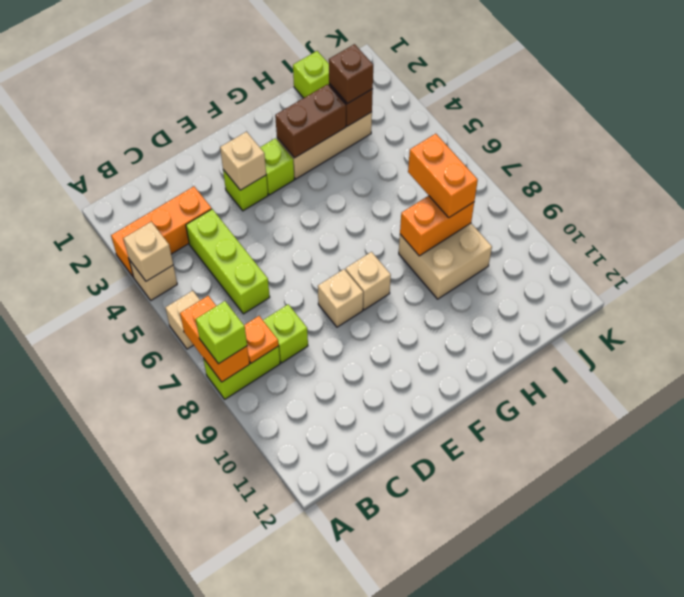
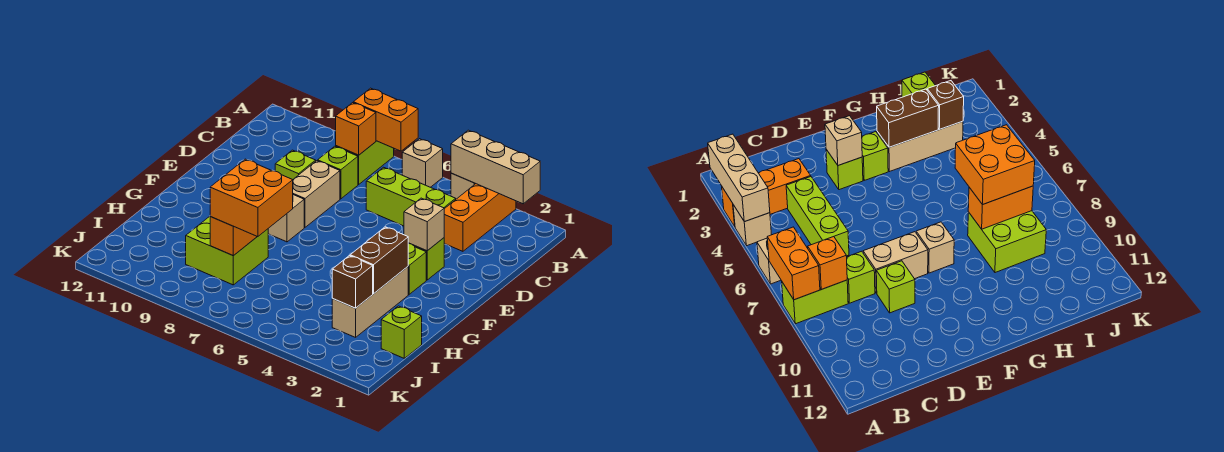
tan brick A4 level 2 -> tan brick A2:A4 level 2
lime brick A8 level 3 -> lime brick D9 level 1
orange plate B8 level 2 -> orange brick B8 level 2
tan brick E8 level 1 -> tan brick D8:E8 level 1
tan brick H8:I9 level 1 -> lime brick H8:I9 level 1
brown brick I3 level 3 -> none
orange brick I7:I8 level 3 -> orange brick H7:I8 level 3

